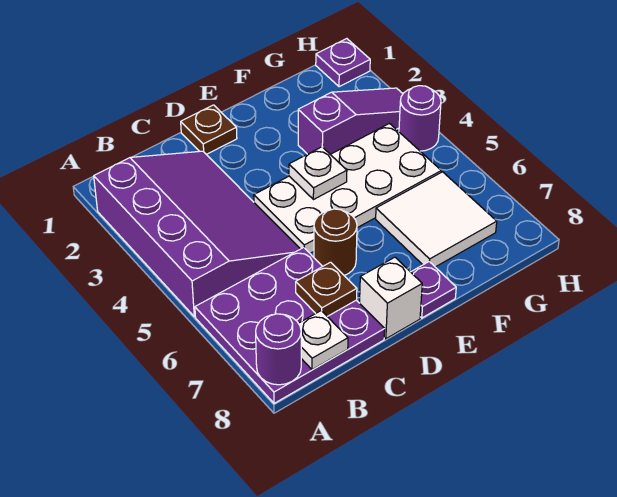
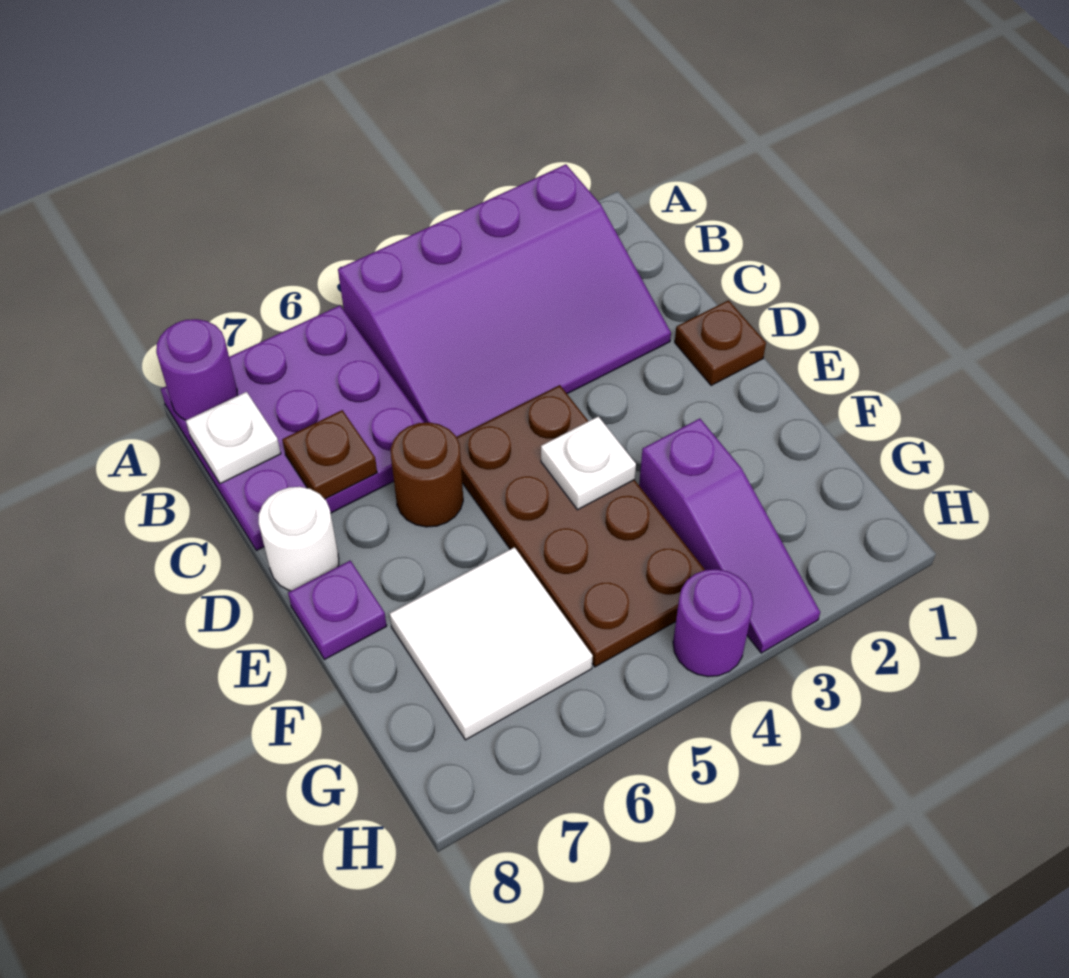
white plate D4:G5 level 1 -> brown plate D4:G5 level 1
white brick D8 level 1 -> white round brick D8 level 1
purple plate H1 level 1 -> none

